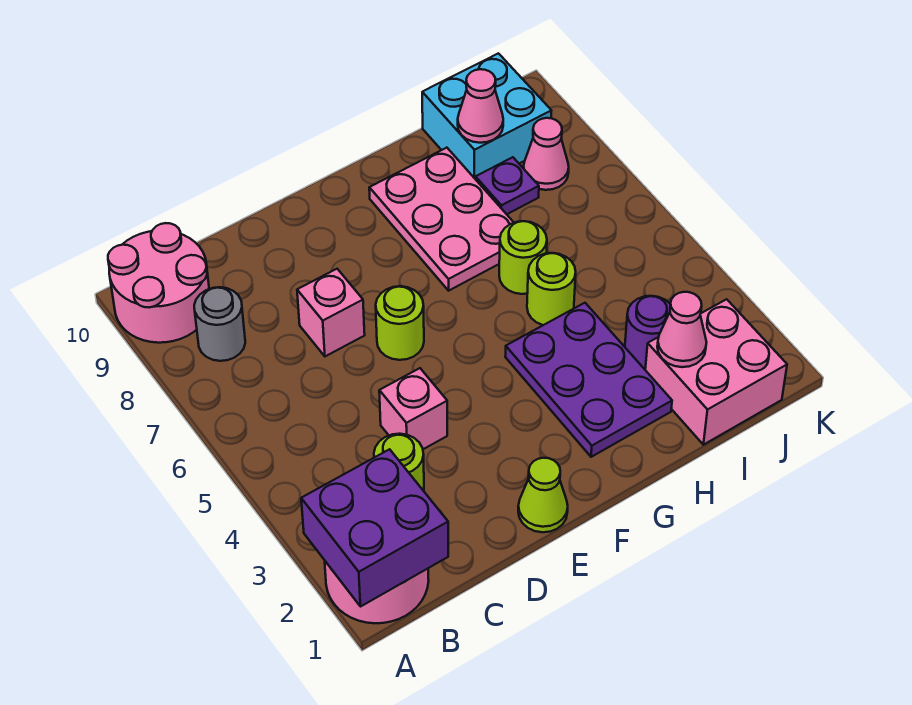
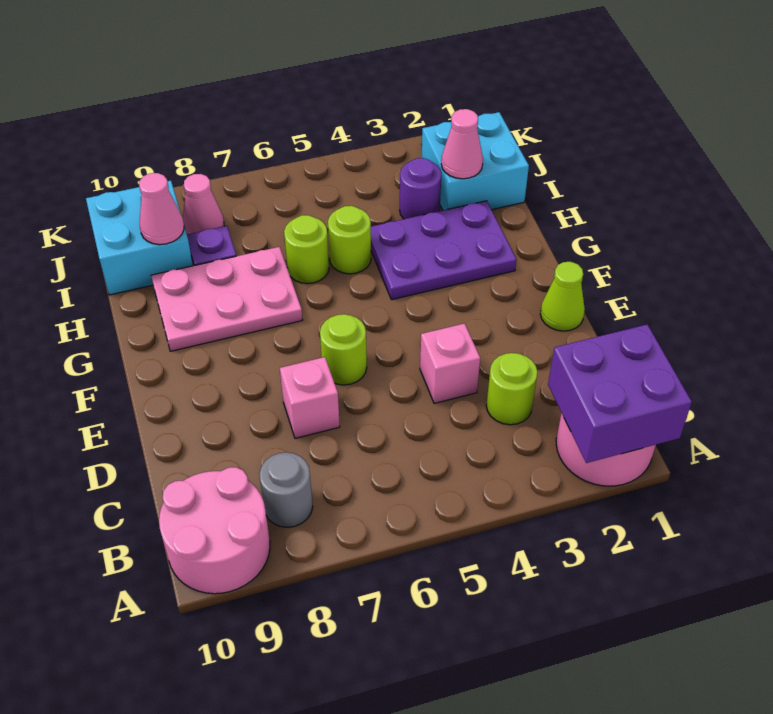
pink brick I1:J2 level 1 -> cyan brick I1:J2 level 1

